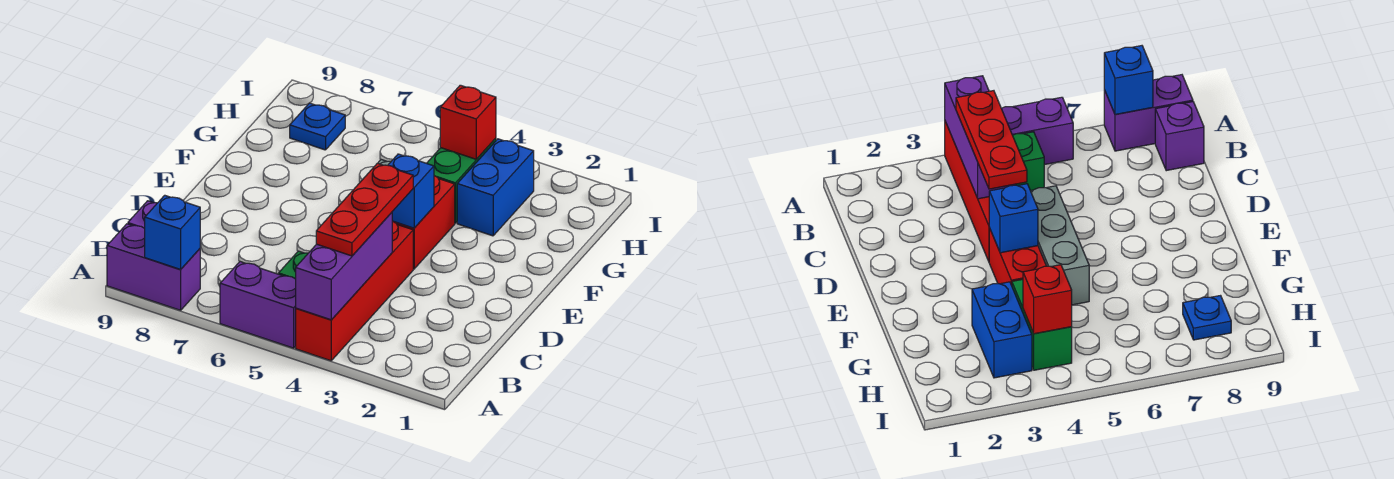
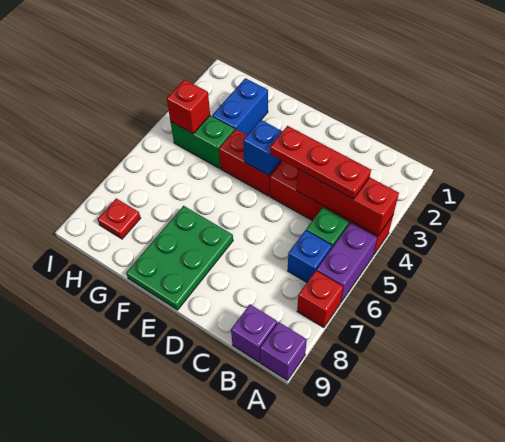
purple brick A4:C4 level 2 -> red brick A4:C4 level 2
none -> red brick A7 level 1
purple brick A8:A9 level 1 -> purple brick A9 level 1
blue brick A8 level 2 -> blue brick B6 level 1
grey brick D5:F5 level 1 -> none
none -> green plate E7:F9 level 1
blue brick G3:H3 level 1 -> blue brick G2:G3 level 1
blue plate H8 level 1 -> red plate H8 level 1

